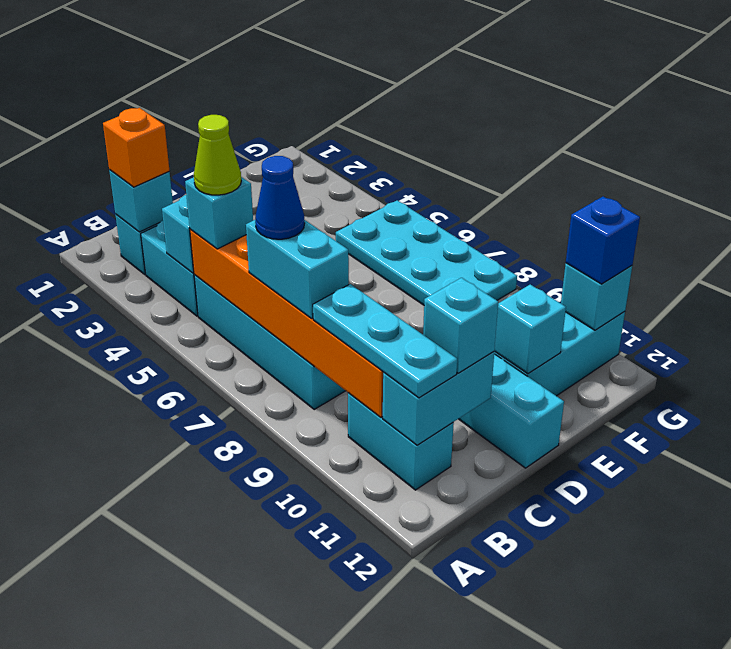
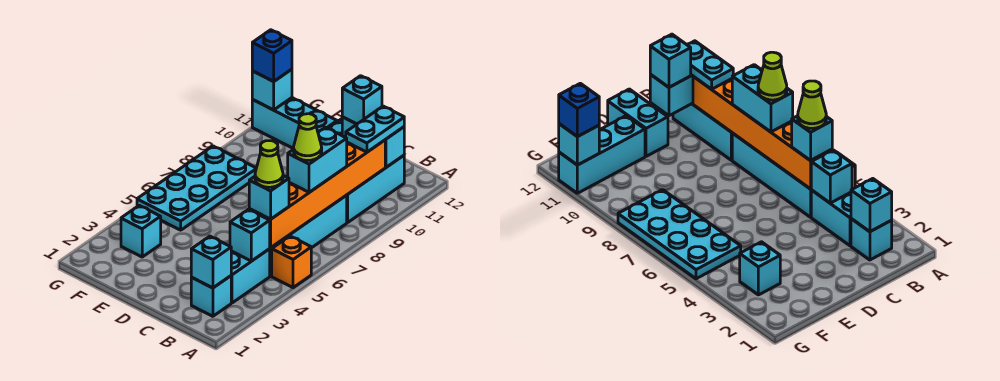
orange brick B2 level 3 -> orange brick A5 level 1
blue cone B7 level 4 -> lime cone B7 level 4
cyan plate B9:B11 level 3 -> cyan plate B10:B11 level 3
cyan brick B10:B11 level 1 -> cyan brick B9:B11 level 1
cyan brick E11 level 2 -> cyan brick F3 level 1

